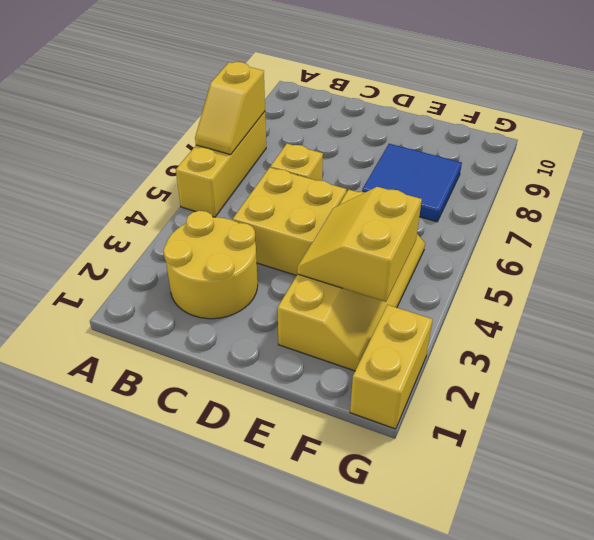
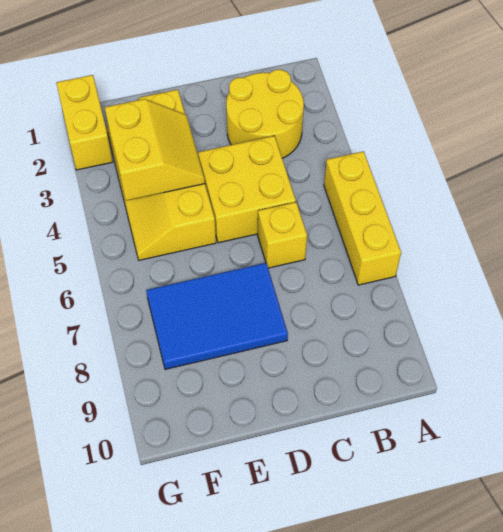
yellow slope A6:A7 level 2 top 7 -> none
blue tile E7:F8 level 1 -> blue tile D7:F8 level 1

